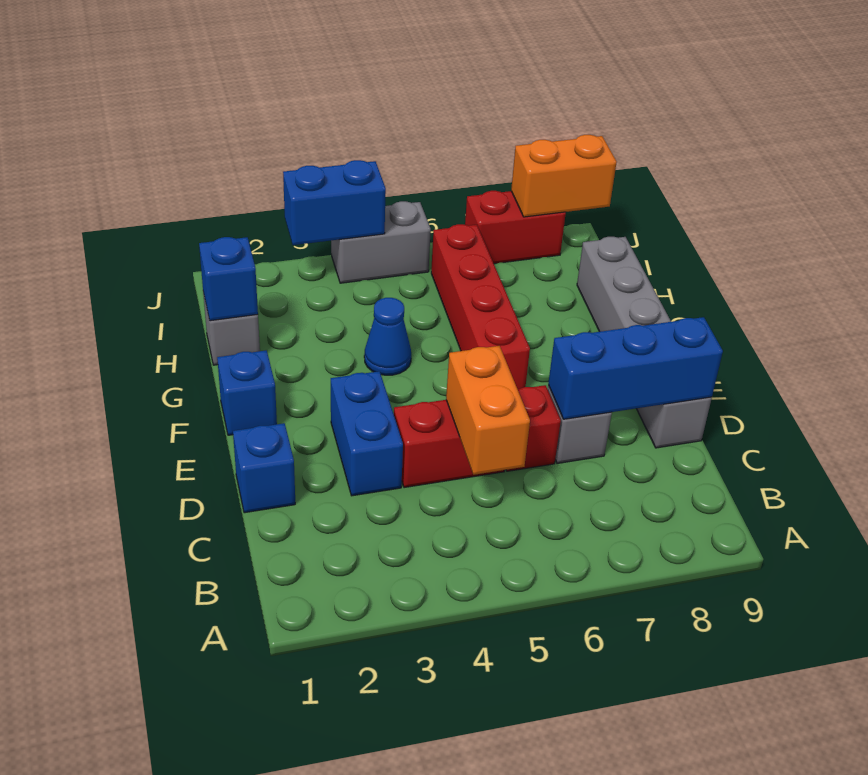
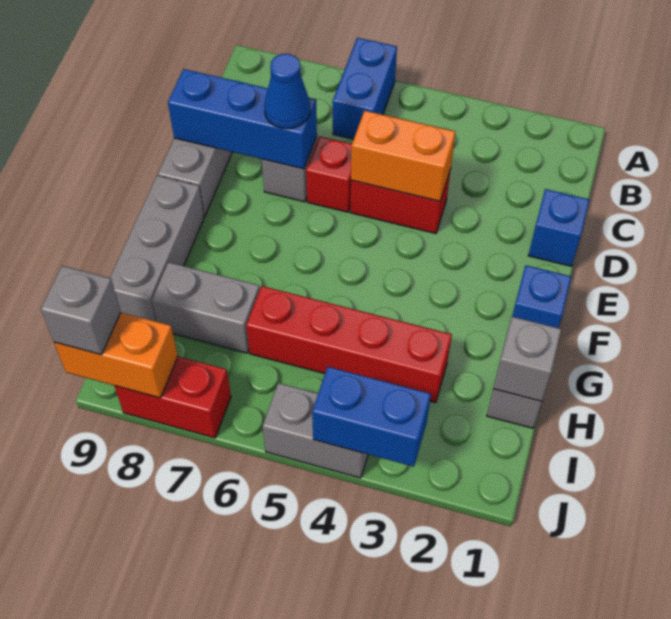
orange brick C5:D5 level 2 -> orange brick D4:D5 level 2
blue brick D3:E3 level 1 -> blue brick A6:B6 level 1
red brick F6:I6 level 1 -> red brick H3:H6 level 1
blue cone G4 level 1 -> blue cone D7 level 3
blue brick H1 level 2 -> grey brick H1 level 2
none -> grey brick H7:H8 level 1
none -> grey brick J9 level 3

